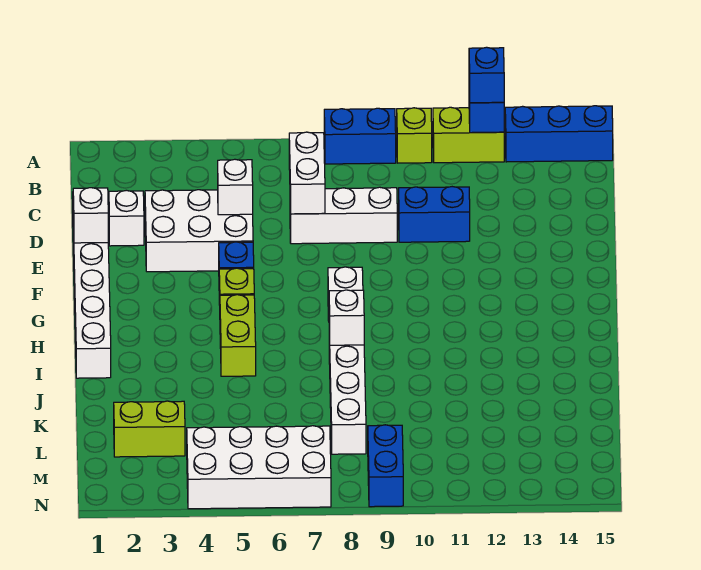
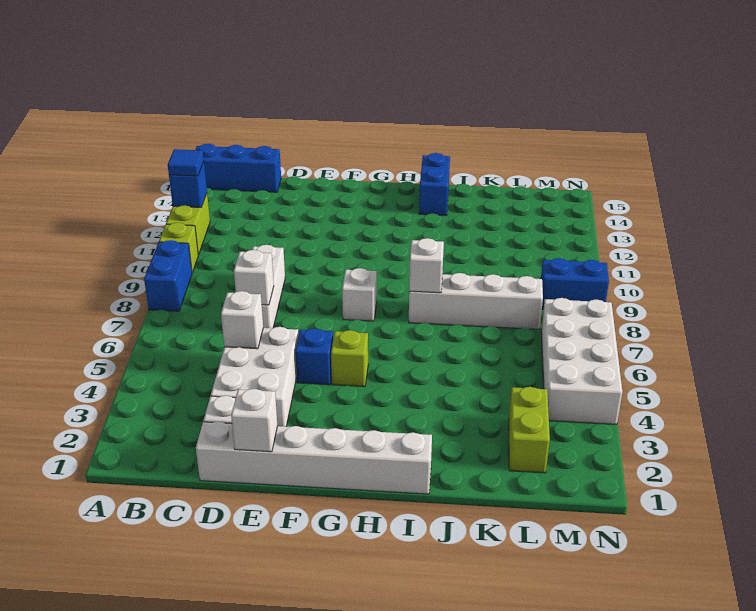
blue brick A12 level 3 -> blue tile A12 level 3
blue brick A13:A15 level 1 -> blue brick A15:C15 level 1
white brick C7:D7 level 2 -> white brick D7 level 2
blue brick D10:D11 level 1 -> blue brick I14:I15 level 1
lime brick H5:I5 level 1 -> none

